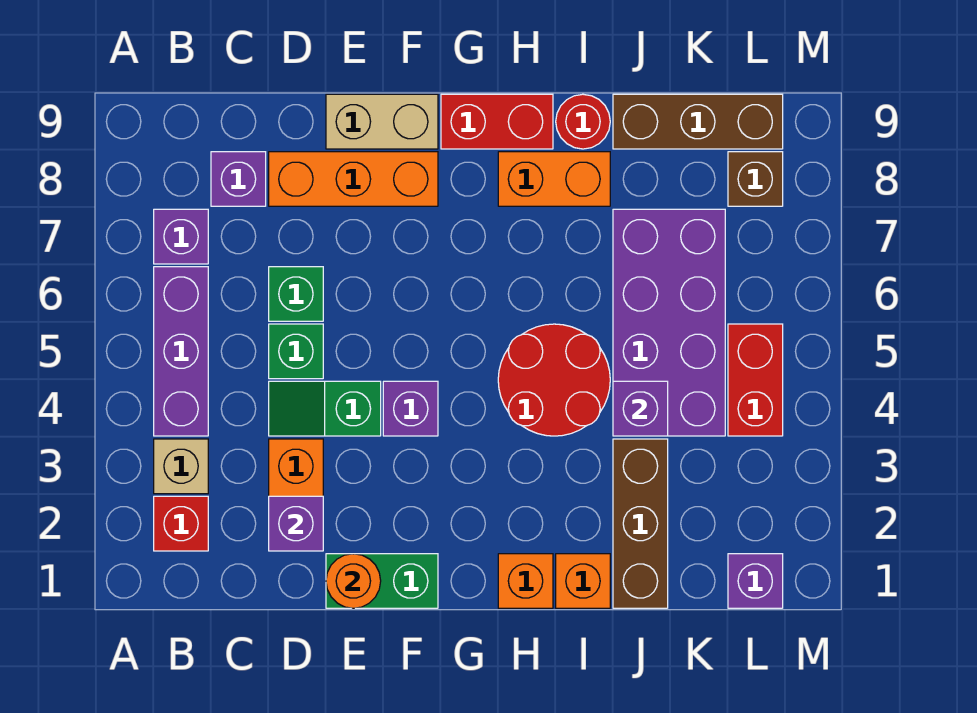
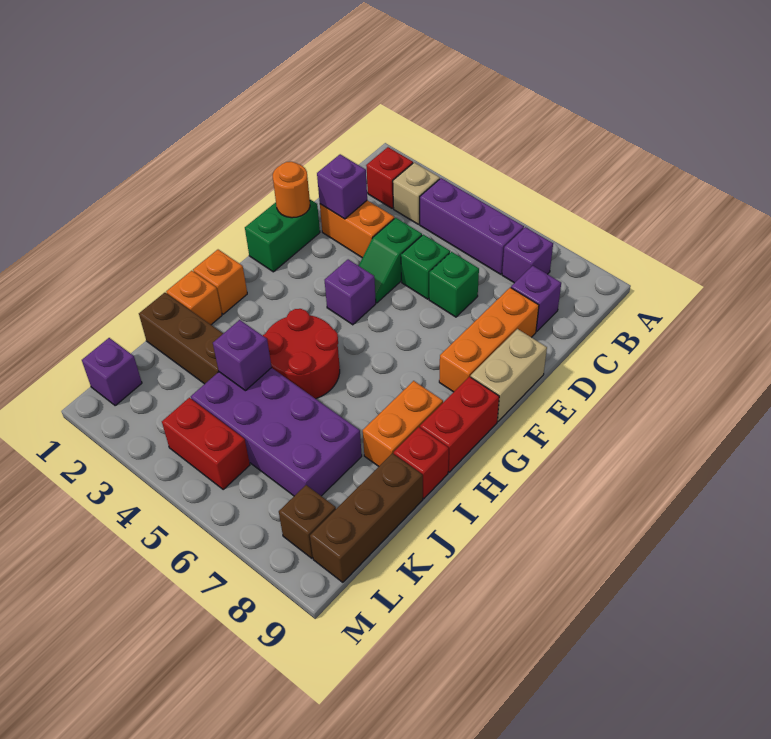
green slope D4:E4 level 1 top E -> green slope D4:E4 level 1 top D
red round brick I9 level 1 -> red brick I9 level 1

